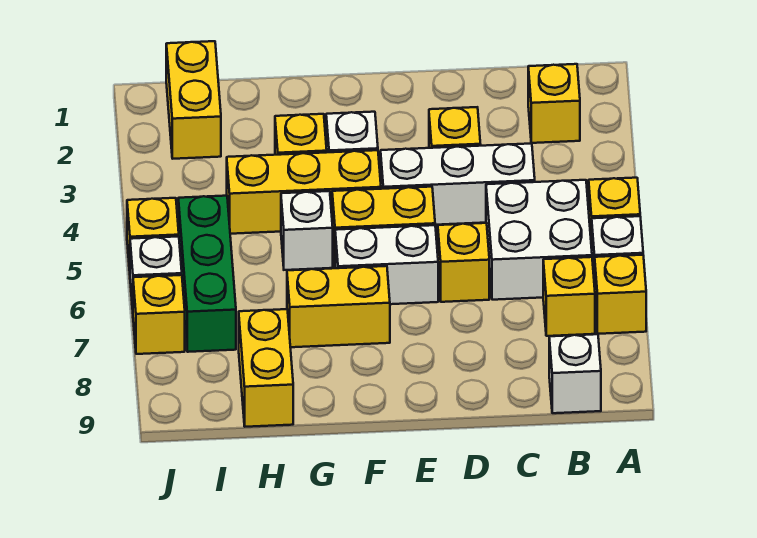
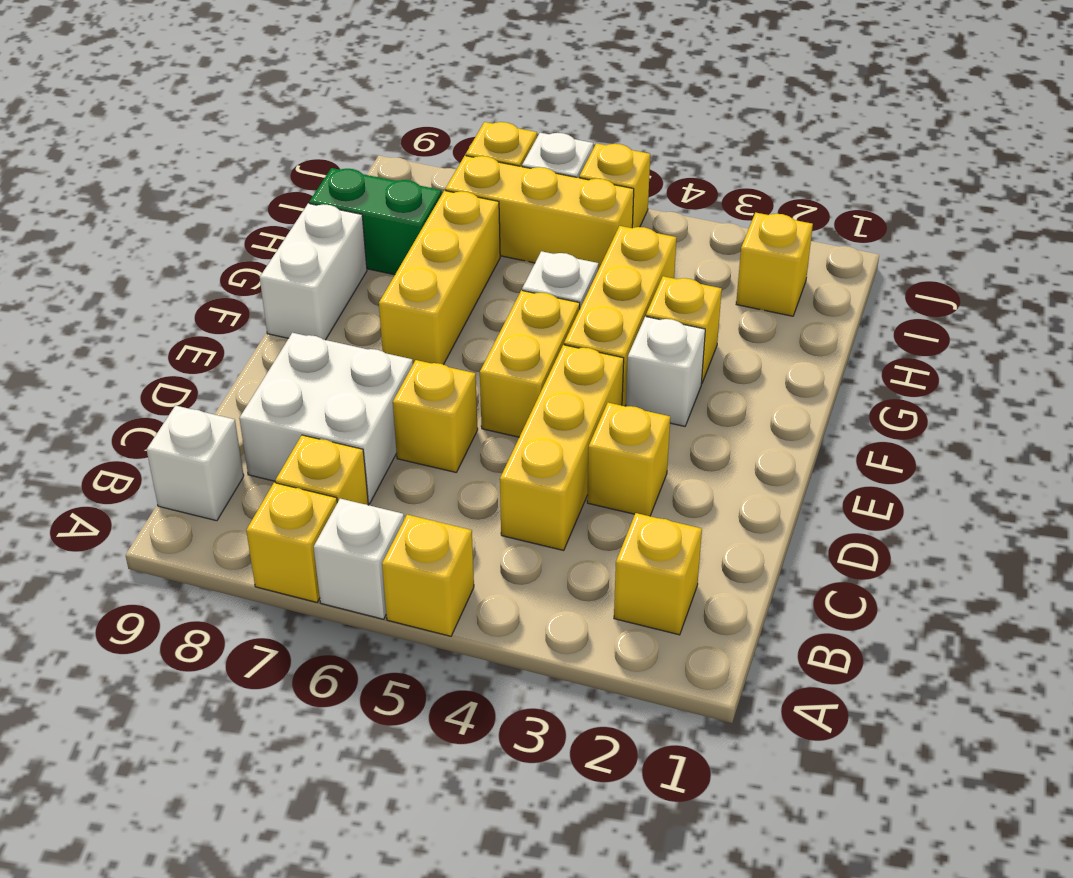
white brick B5:C6 level 1 -> white brick C7:D8 level 1
white brick C4:E4 level 1 -> yellow brick C4:E4 level 1
white brick E6:F6 level 1 -> white brick F9:G9 level 1
yellow brick F7:G7 level 1 -> yellow brick F7:H7 level 1
yellow brick H8:H9 level 1 -> green brick H8:H9 level 1
yellow brick I1:I2 level 1 -> yellow brick I2 level 1
green brick I5:I7 level 1 -> yellow brick I5:I7 level 1

